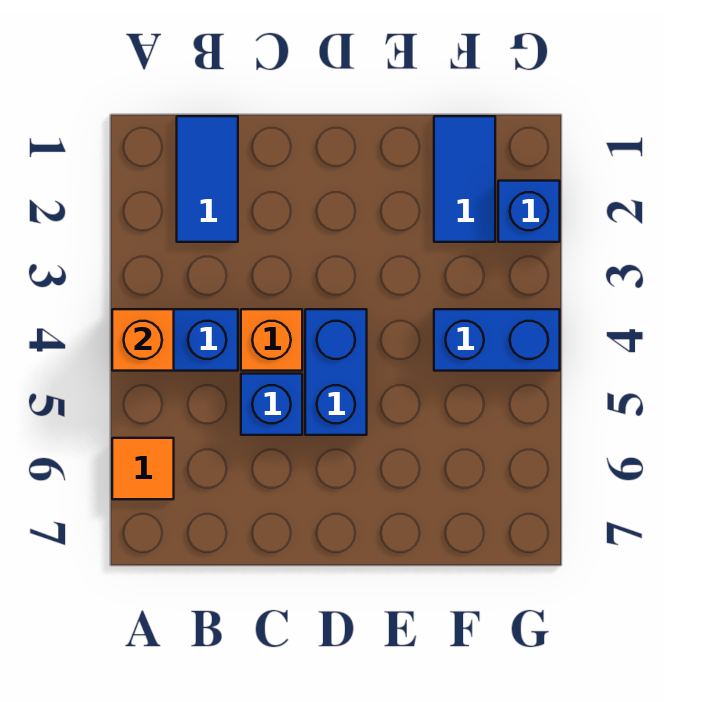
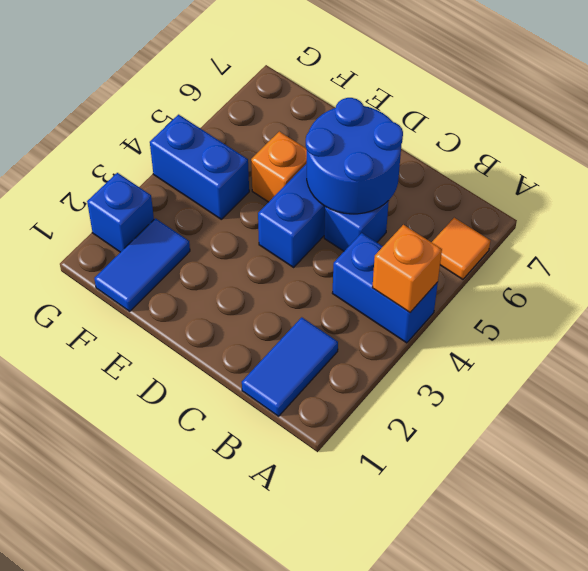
orange brick C4 level 1 -> orange brick E5 level 1
none -> blue round brick C5:D6 level 2

